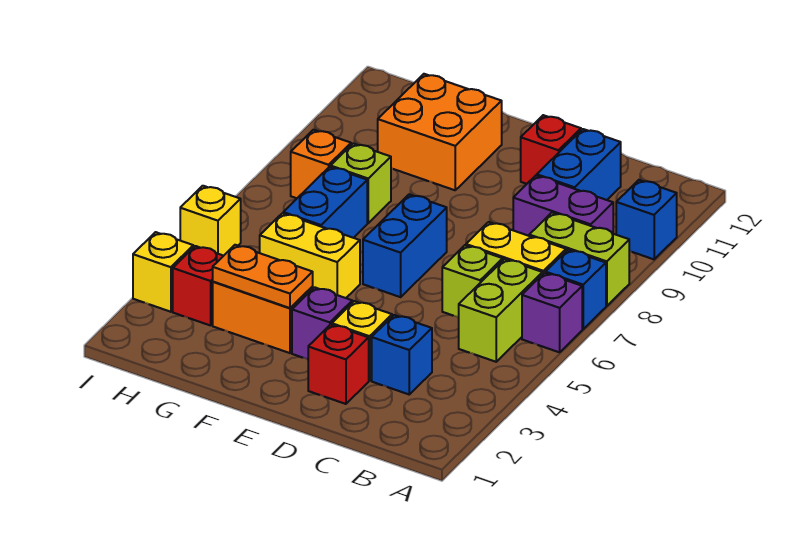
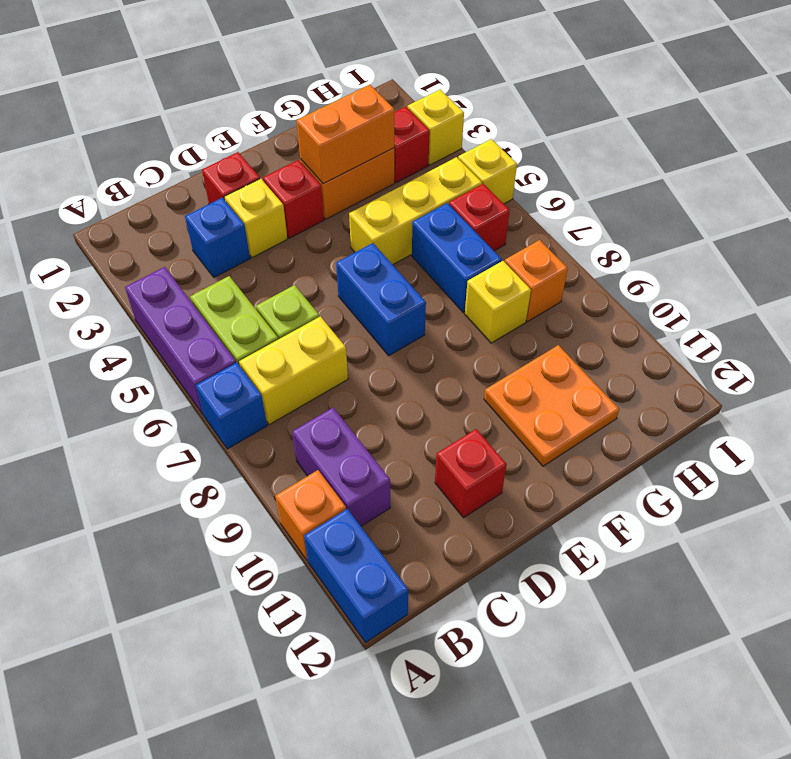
purple brick A6 level 1 -> purple brick A4:A6 level 1
lime brick A8:B8 level 1 -> none
blue brick A10 level 1 -> orange brick A10 level 1
purple brick B9:C9 level 1 -> purple brick B9:B10 level 1
blue brick C10:C11 level 1 -> blue brick A11:A12 level 1
purple brick E3 level 1 -> red brick E3 level 1
orange plate F3:G3 level 2 -> orange brick F3:G3 level 2
yellow brick F5:G5 level 1 -> yellow brick F5:H5 level 1
orange brick F10:G11 level 1 -> orange plate F10:G11 level 1
lime brick G8 level 1 -> yellow brick G8 level 1
none -> red brick H6 level 1

